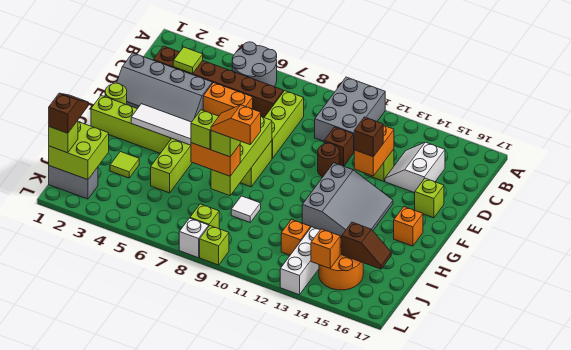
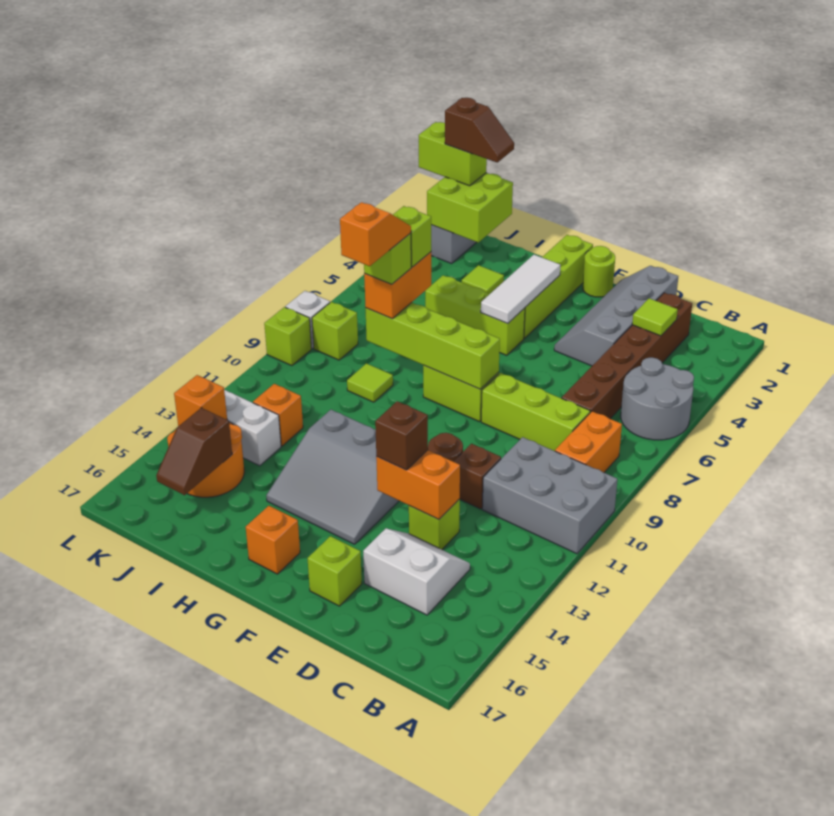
orange brick D5:D6 level 1 -> orange brick B8:B9 level 1
white tile I9 level 1 -> lime tile I9 level 1
lime brick K1 level 3 -> lime brick K1:L1 level 3

